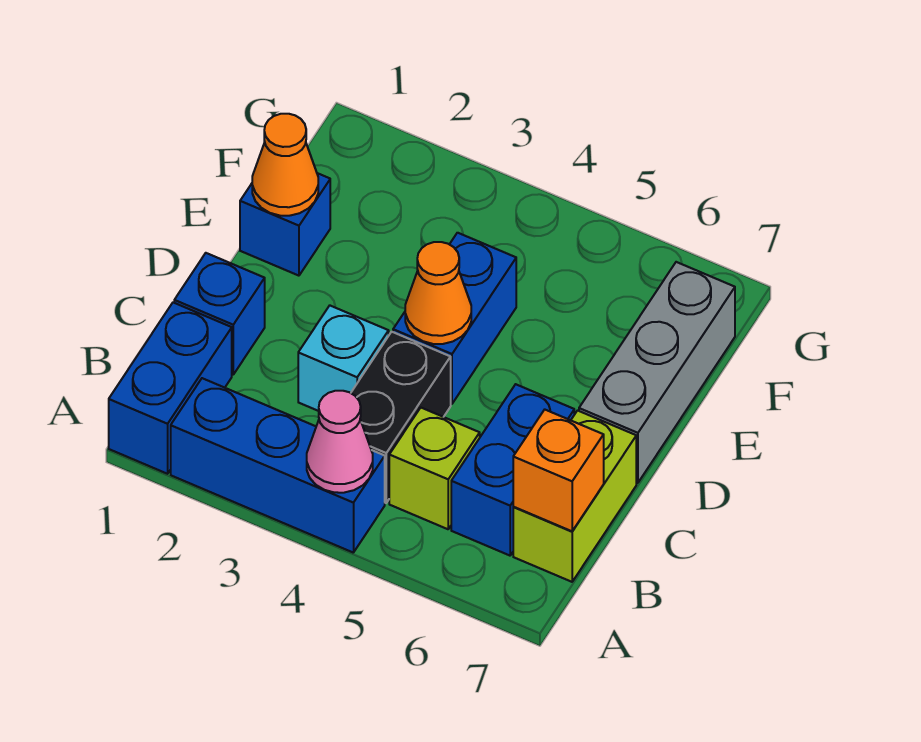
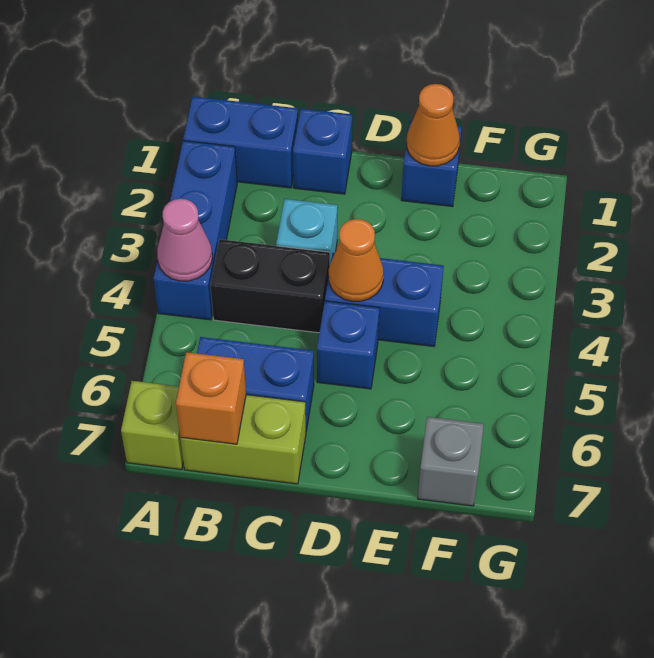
lime brick B5 level 1 -> lime brick A7 level 1
none -> blue brick D5 level 1
grey brick D7:F7 level 1 -> grey brick F7 level 1

